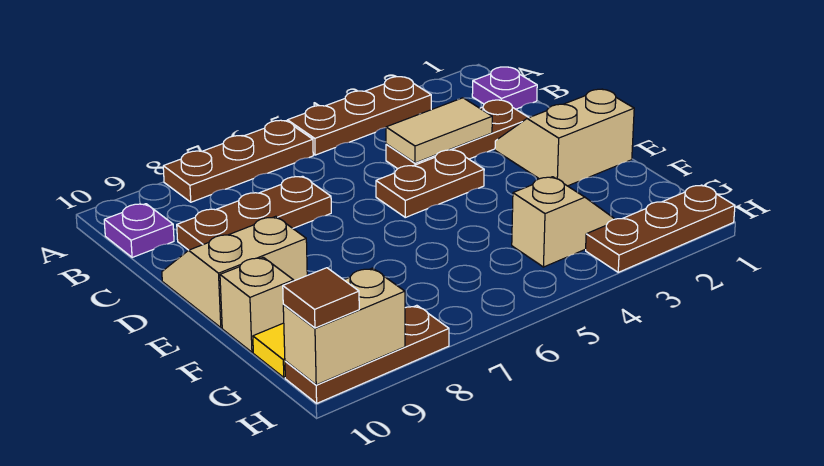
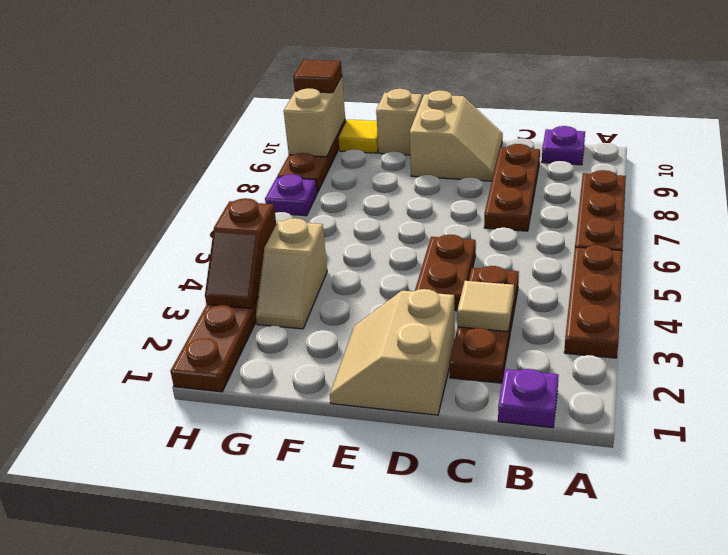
tan tile C3:C4 level 2 -> tan tile C3 level 2
tan slope D1:E2 level 1 top E -> tan slope D1:E2 level 1 top D
none -> brown slope H3:H4 level 2 top 4
none -> purple plate H7 level 1

